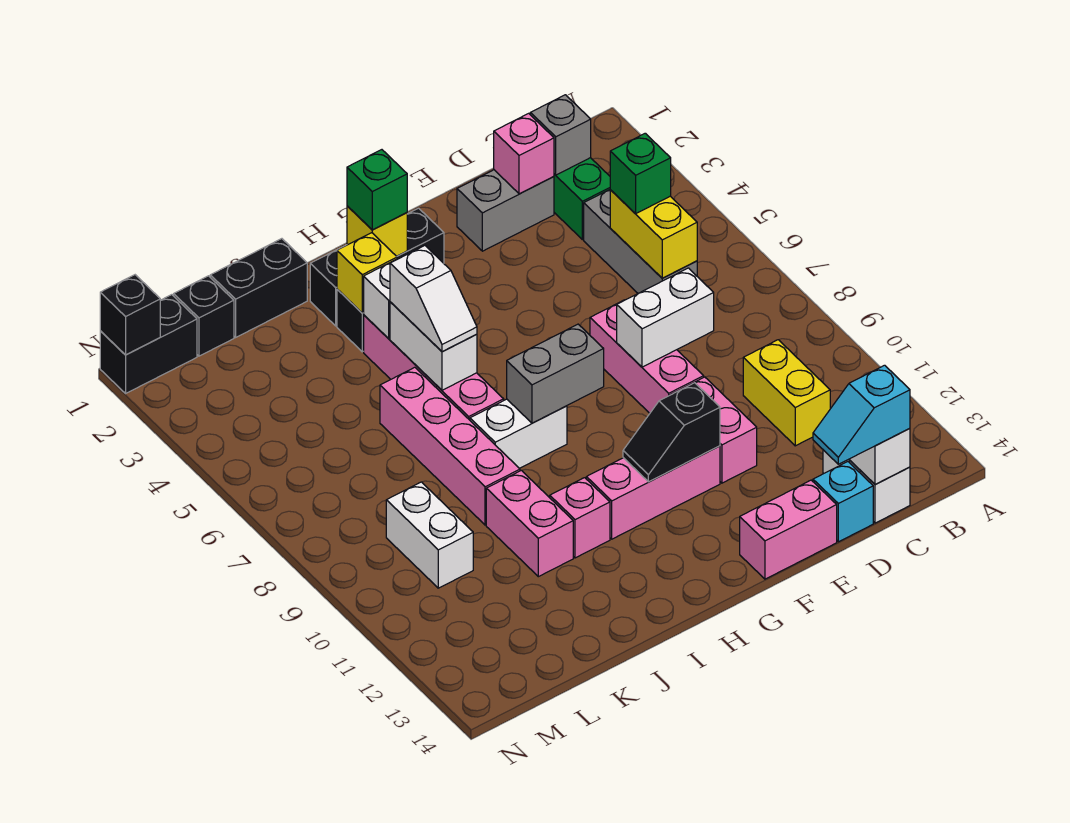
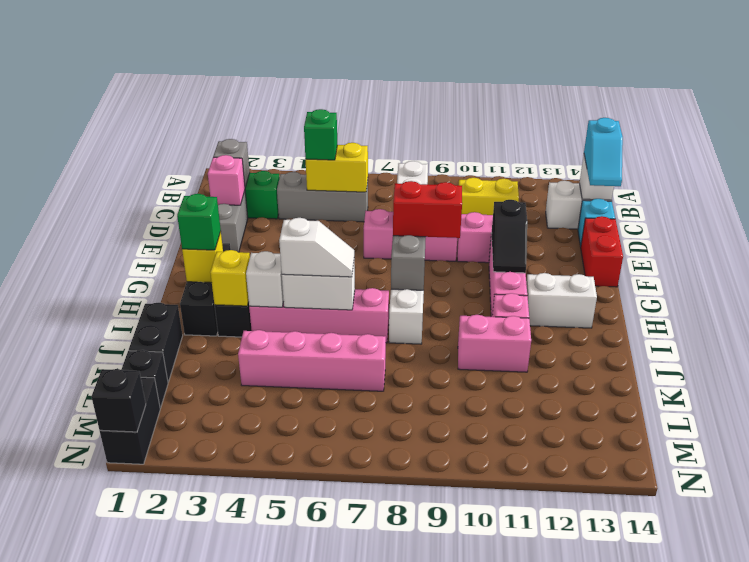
pink brick E14:F14 level 1 -> red brick E14:F14 level 1
none -> red brick G8:G9 level 3
pink brick J6:J9 level 1 -> pink brick K4:K7 level 1
white brick L9:L10 level 1 -> white brick H12:H13 level 1

